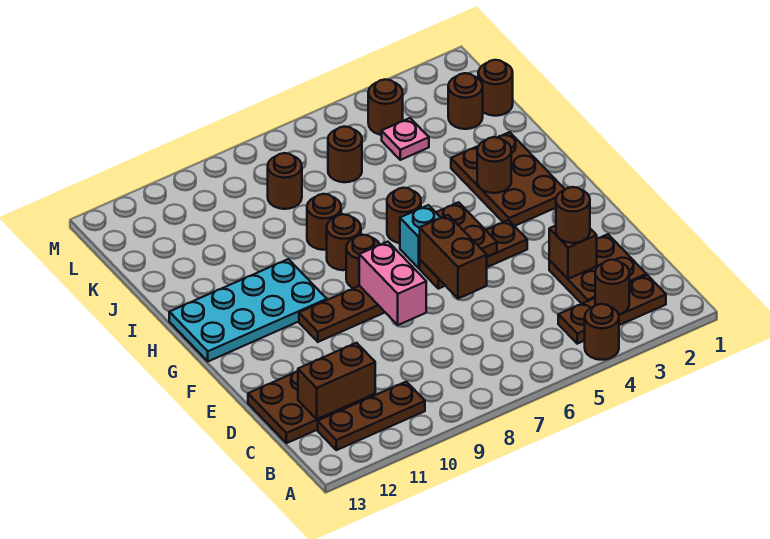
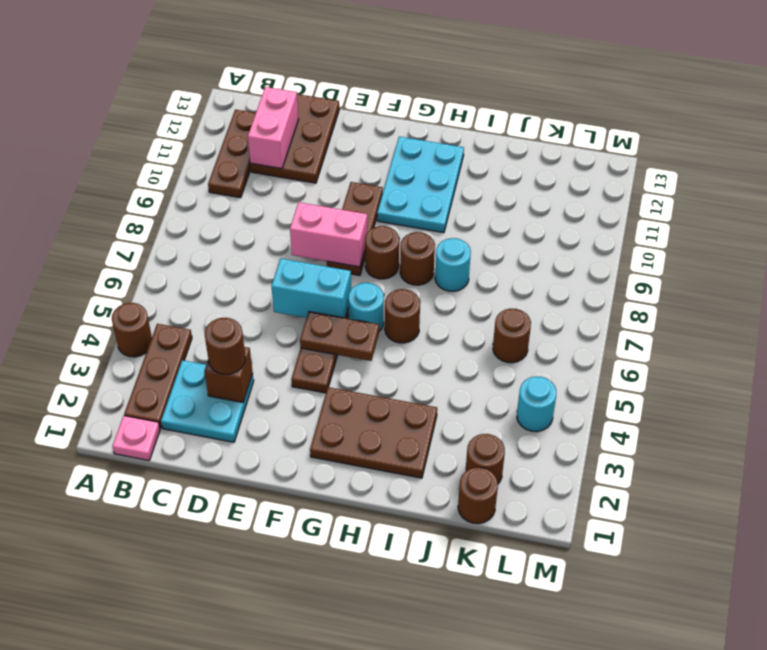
brown round brick B3 level 2 -> none
brown plate C2:D3 level 1 -> cyan plate C2:D3 level 1
brown brick C11:C12 level 2 -> pink brick C11:C12 level 2
brown brick E6:F6 level 2 -> cyan brick E6:F6 level 2
cyan brick G6 level 1 -> cyan round brick G6 level 1
cyan plate G10:H13 level 1 -> cyan plate G10:H12 level 1
brown round brick H3 level 2 -> none
brown round brick I8 level 1 -> cyan round brick I8 level 1
pink plate K4 level 1 -> pink plate B1 level 1
brown round brick K8 level 1 -> none
brown round brick L4 level 1 -> cyan round brick L4 level 1

